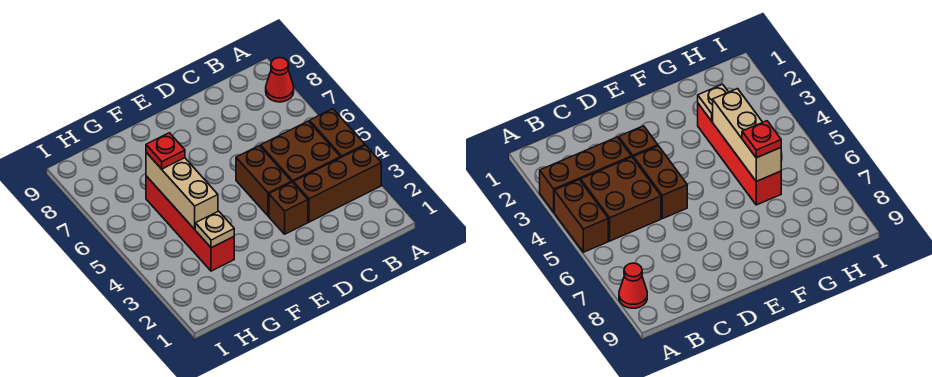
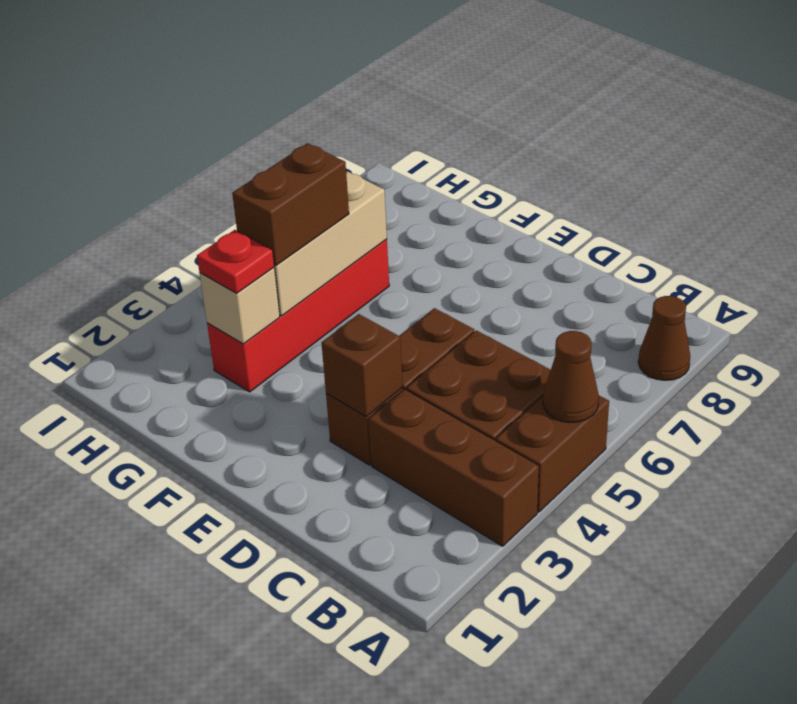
none -> brown cone A5 level 2
red cone A8 level 1 -> brown cone A8 level 1
none -> brown brick D3 level 2
tan plate G3 level 2 -> tan brick G3 level 2
none -> brown brick G4:G5 level 3
red plate G6 level 3 -> red plate G3 level 3

